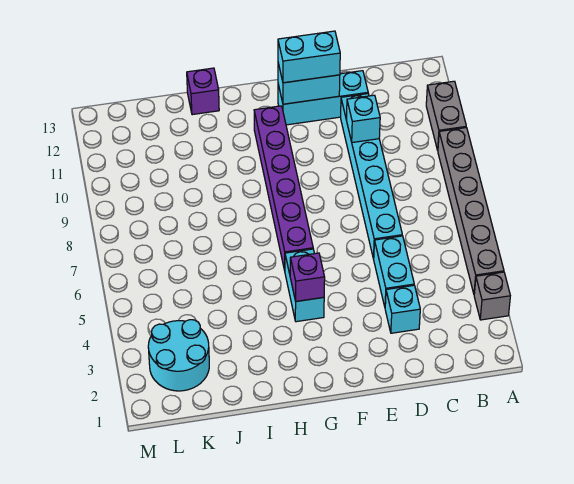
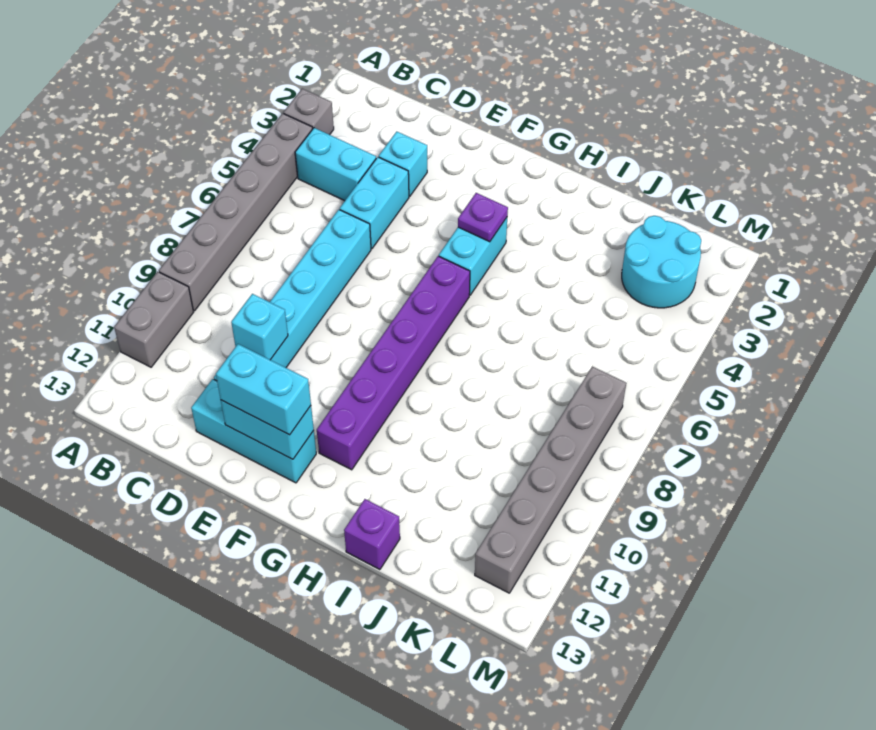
none -> cyan brick B4:C4 level 1
purple brick G4 level 2 -> purple plate G4 level 2
none -> grey brick L7:L12 level 1

